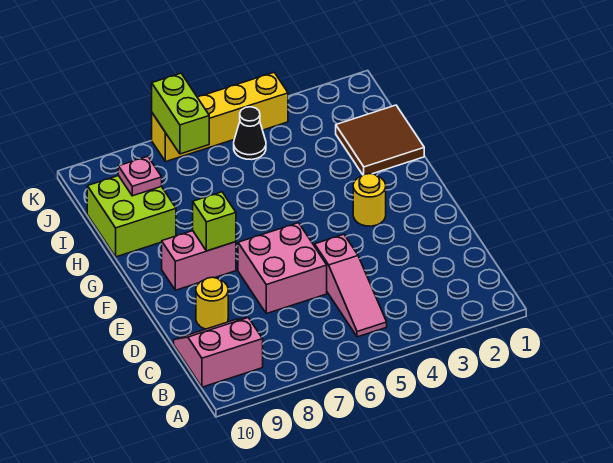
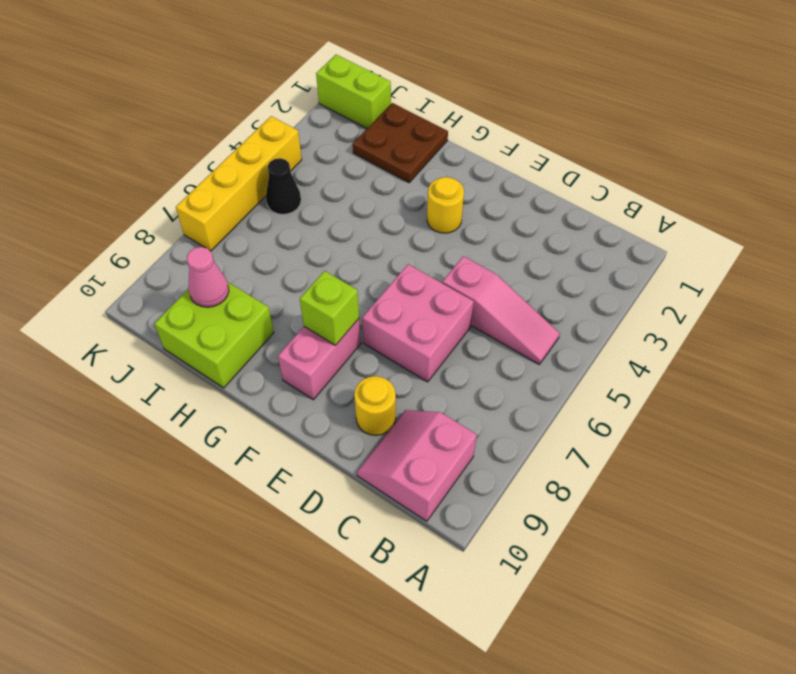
brown tile H1:I2 level 1 -> brown plate H1:I2 level 1
pink plate I9 level 2 -> pink cone I9 level 2
lime brick J7:K7 level 2 -> lime brick J1:K1 level 1

